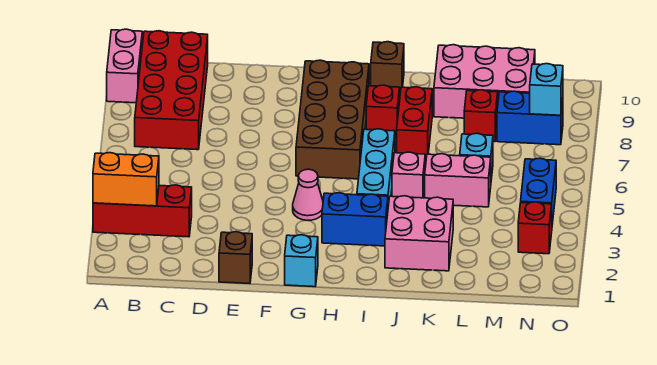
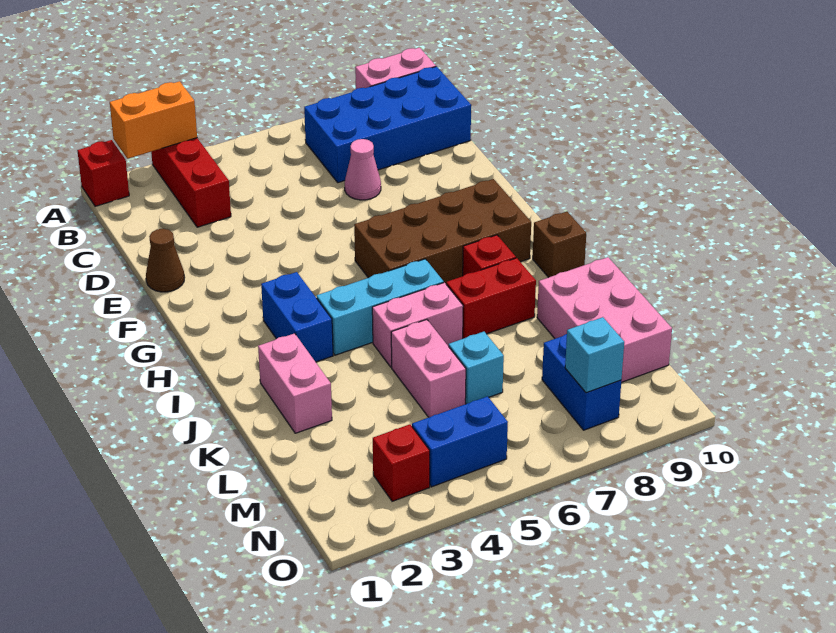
orange brick A3:B3 level 2 -> orange brick A2:A3 level 2
red brick B7:C10 level 1 -> blue brick B7:C10 level 1
brown brick E1 level 1 -> brown cone E1 level 1
cyan brick G1 level 1 -> none
pink cone G4 level 1 -> pink cone D7 level 1
pink brick J2:K3 level 1 -> pink brick J2:K2 level 1
pink brick J5 level 1 -> pink brick J5:J6 level 1
red brick L8 level 1 -> red brick A1 level 1

